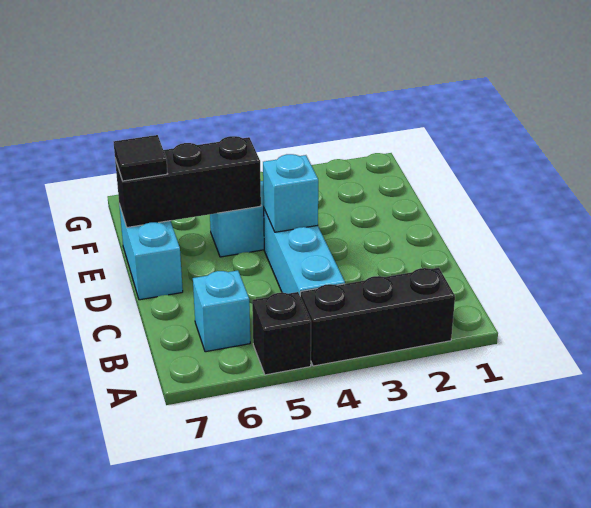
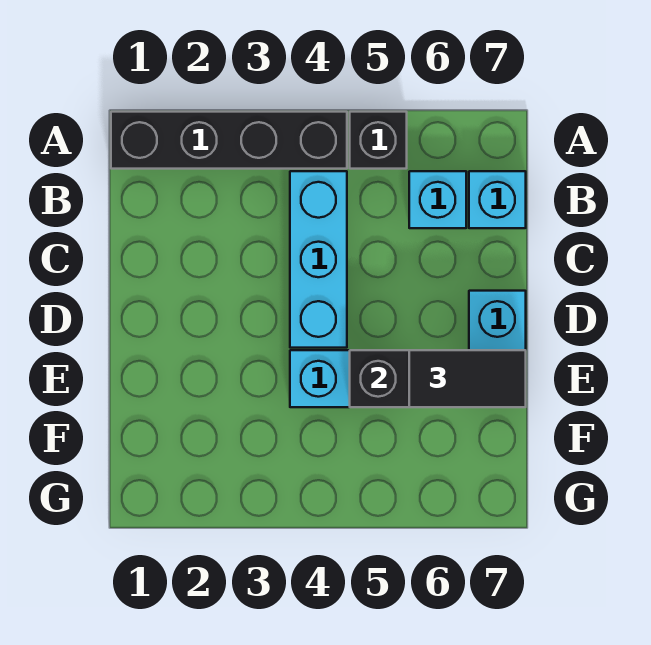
black brick A2:A4 level 1 -> black brick A1:A4 level 1
cyan brick D4 level 2 -> cyan brick B7 level 1
black tile E7 level 3 -> black tile E6:E7 level 3

